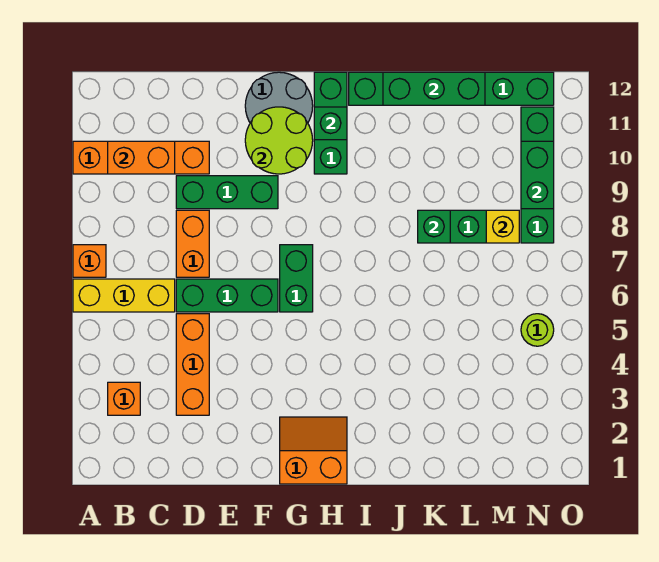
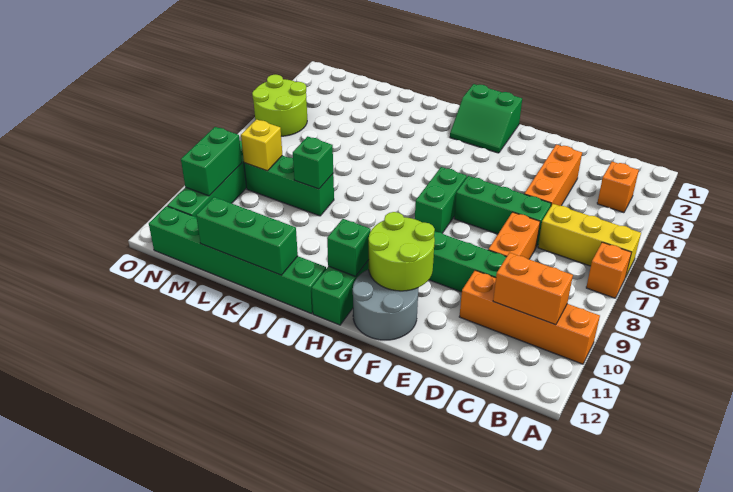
orange slope G1:H2 level 1 top 1 -> green slope G1:H2 level 1 top 1
lime round brick N5 level 1 -> lime round brick N4:O5 level 1

